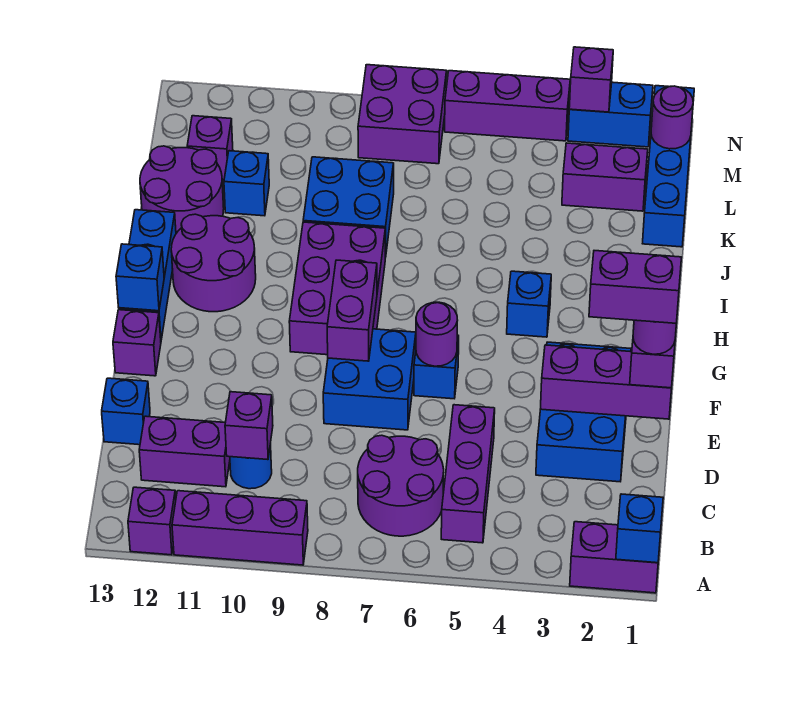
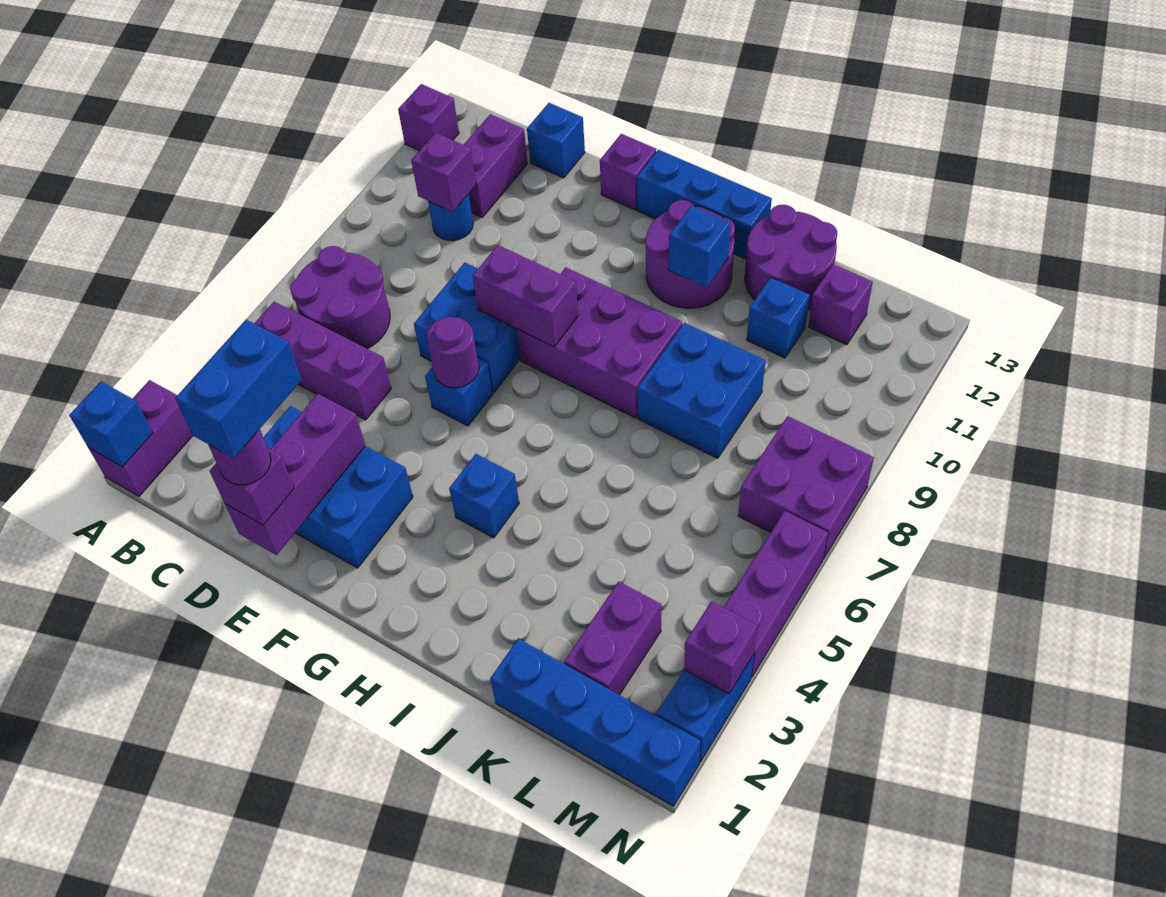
purple brick A9:A11 level 1 -> none
purple brick E1:E2 level 5 -> blue brick E1:E2 level 5
blue brick G13 level 2 -> blue brick I11 level 2
purple round brick M1 level 2 -> none

